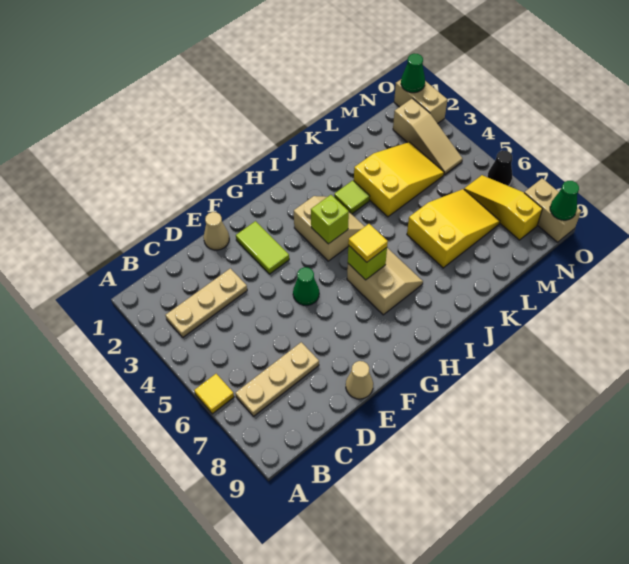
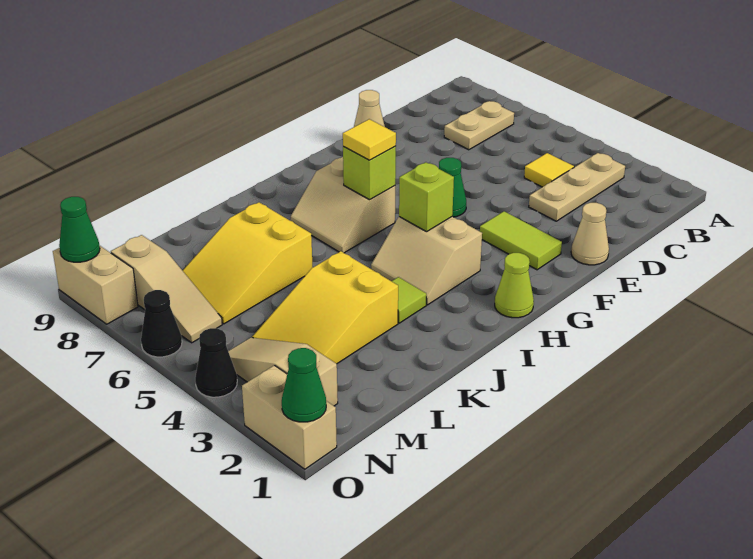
yellow tile A6 level 1 -> yellow tile C4 level 1
tan plate B7:D7 level 1 -> tan plate B7:C7 level 1
none -> lime cone H1 level 1
yellow slope N6:N8 level 1 top 8 -> tan slope N6:N8 level 1 top 8
none -> black cone O4 level 1

